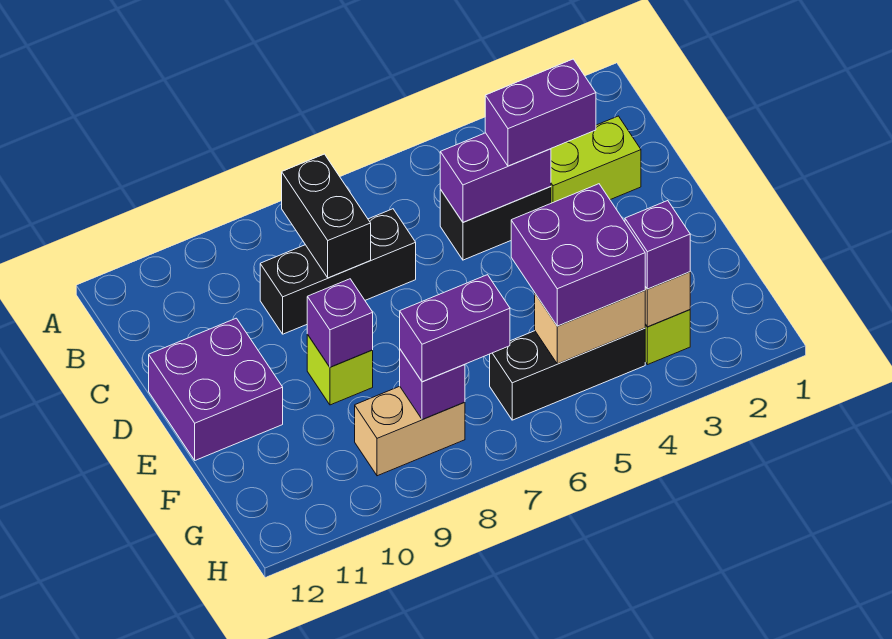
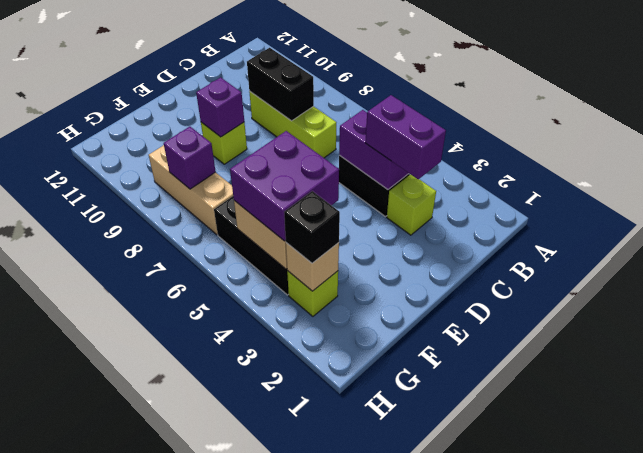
black brick B8:C8 level 2 -> black brick C8:C9 level 2
lime brick C2:C3 level 1 -> lime brick C3 level 1
black brick C7:C9 level 1 -> lime brick C7:C9 level 1
purple brick D11:E12 level 1 -> none
purple brick G3 level 3 -> black brick G3 level 3
purple brick G7:G8 level 3 -> none
tan brick G8:G9 level 1 -> tan brick G7:G9 level 1

